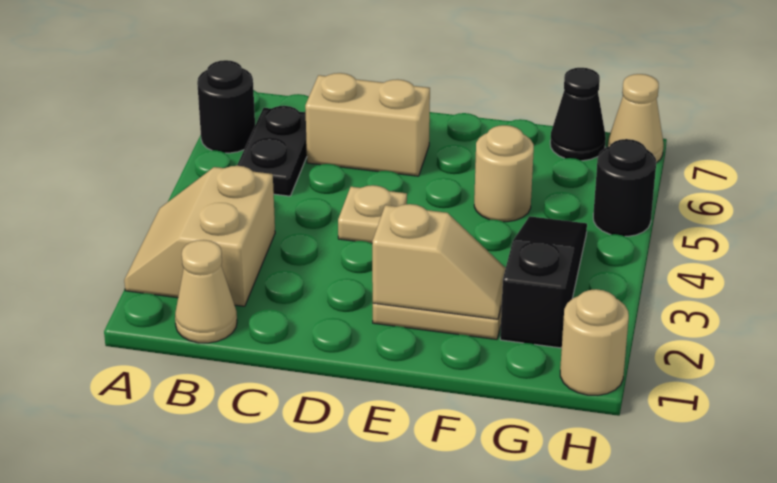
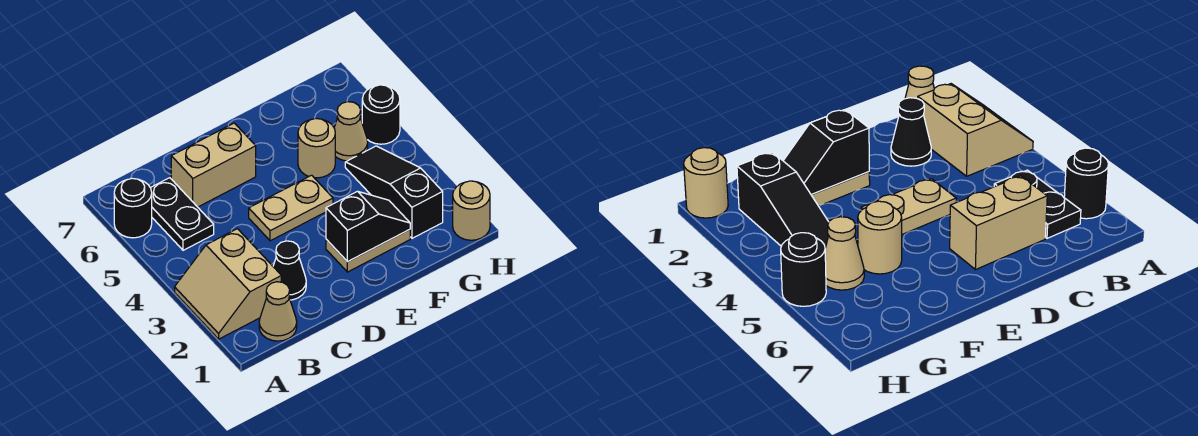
tan plate D4 level 1 -> tan plate D4:E4 level 1
tan slope E2:F2 level 2 top E -> black slope E2:F2 level 2 top E
black cone G7 level 1 -> black cone C2 level 1
tan cone H7 level 1 -> tan cone G5 level 1

